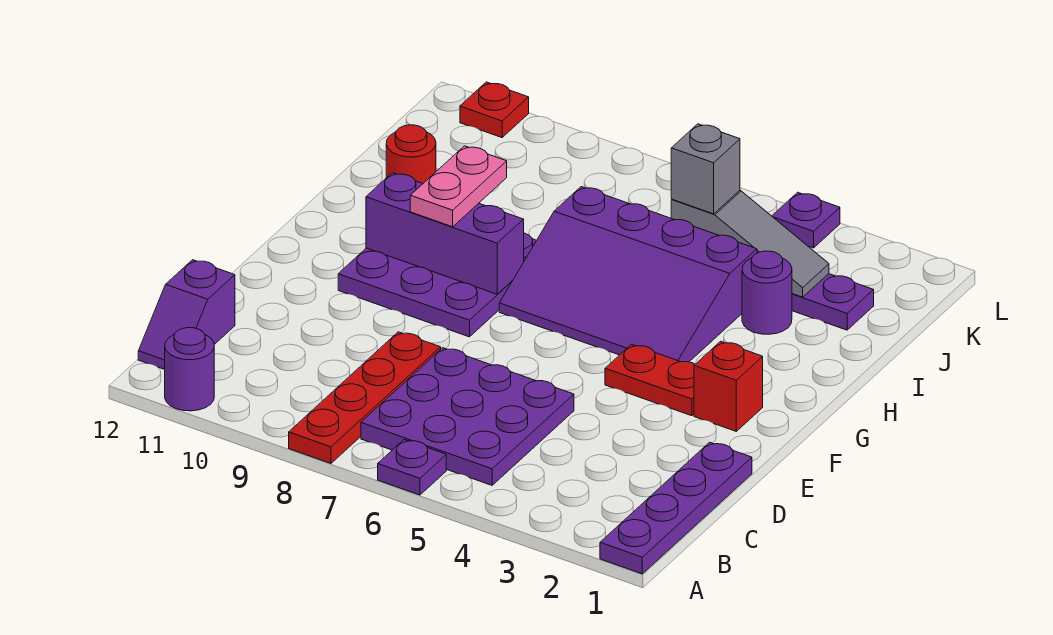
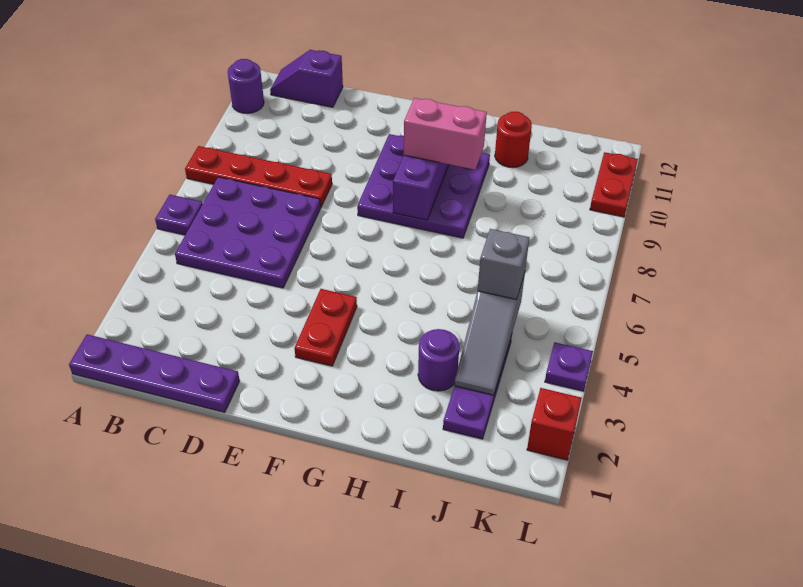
red brick F2 level 1 -> red brick L2 level 1
purple slope G4:I7 level 1 top I -> none
pink plate G9:H9 level 3 -> pink brick G9:H9 level 3
red plate L11 level 1 -> red plate L10:L11 level 1

